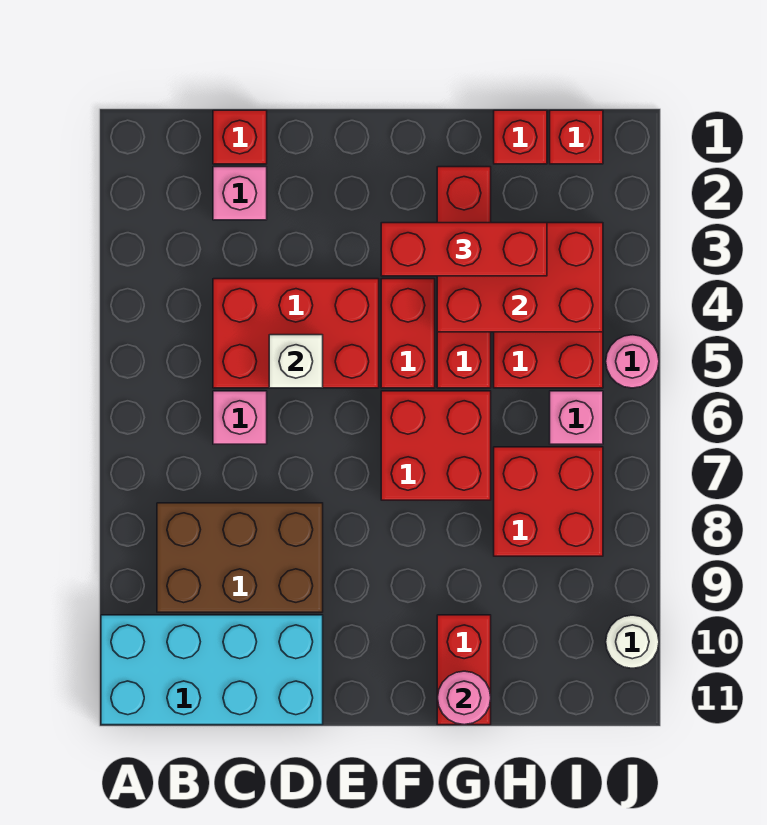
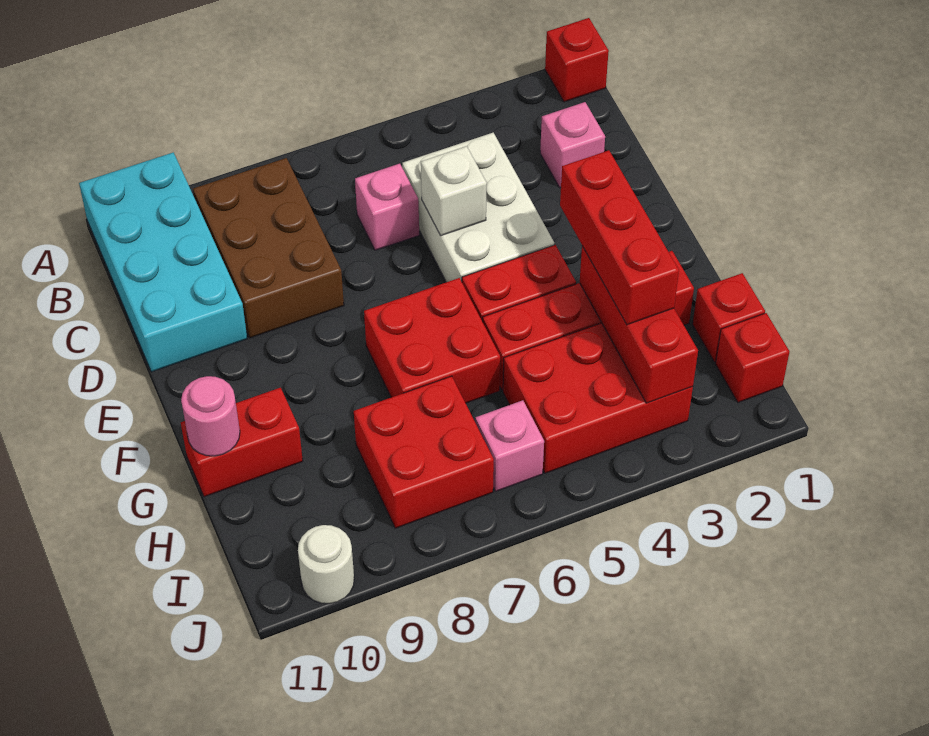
red brick C1 level 1 -> red brick A1 level 1
red brick C4:E5 level 1 -> white brick C4:E5 level 1
red brick G3:I4 level 2 -> red brick G3:I3 level 2
pink round brick J5 level 1 -> none

